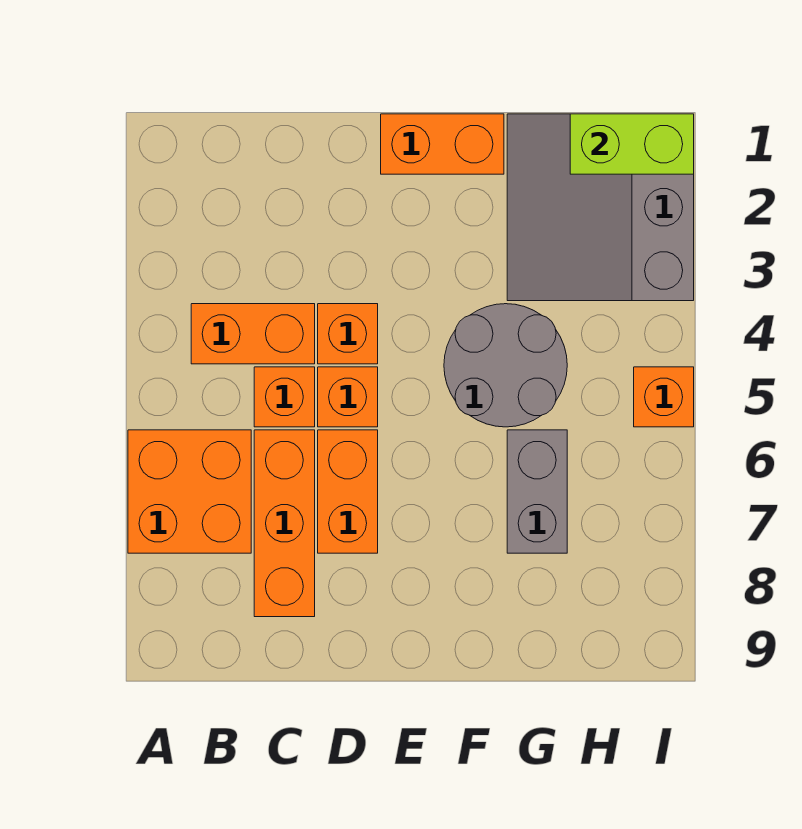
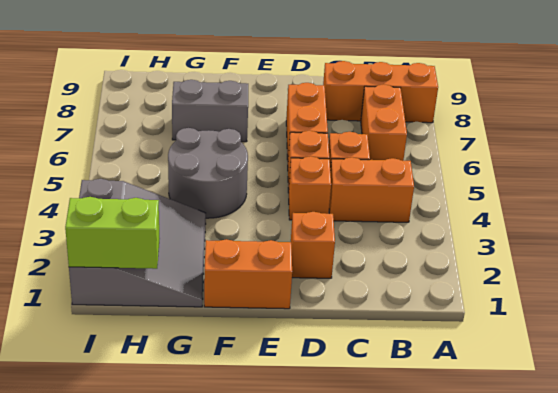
orange brick A6:B7 level 1 -> orange brick B6:B7 level 1
orange brick C6:C8 level 1 -> orange brick A8:C8 level 1
grey brick G6:G7 level 1 -> grey brick F7:G7 level 1
orange brick I5 level 1 -> orange brick D2 level 1

